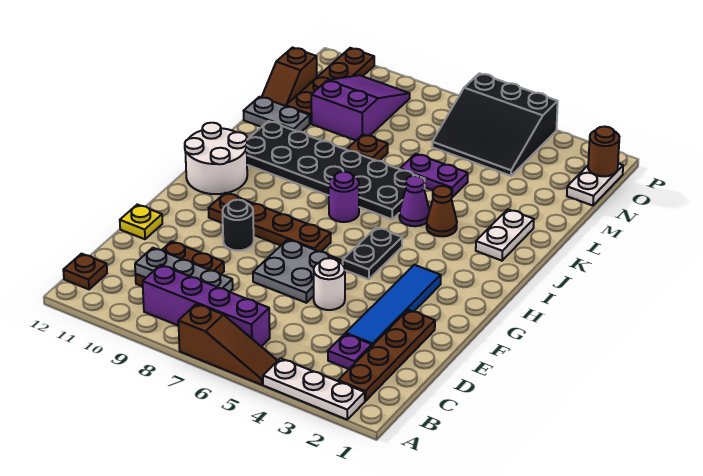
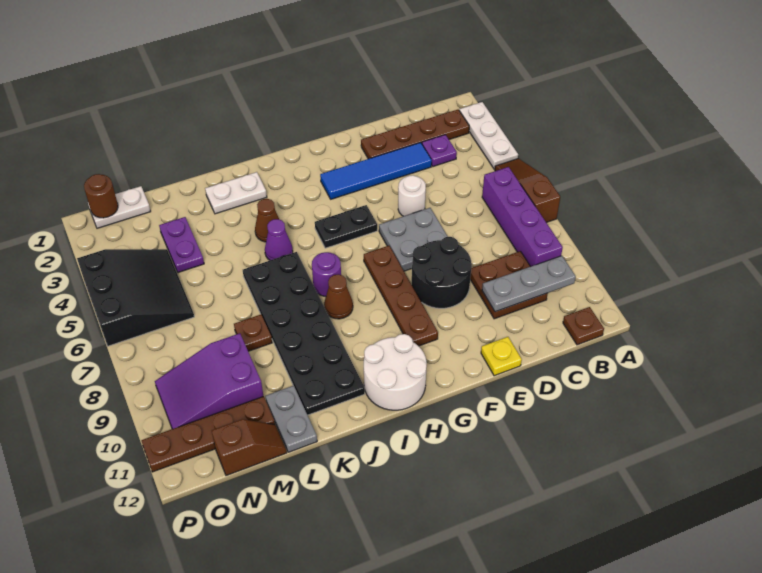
grey plate C8:C10 level 2 -> grey plate B10:D10 level 2
black round brick F9 level 1 -> black round brick E8:F9 level 1
none -> brown cone I8 level 1
purple plate L5:L6 level 1 -> purple plate M3:M4 level 1

